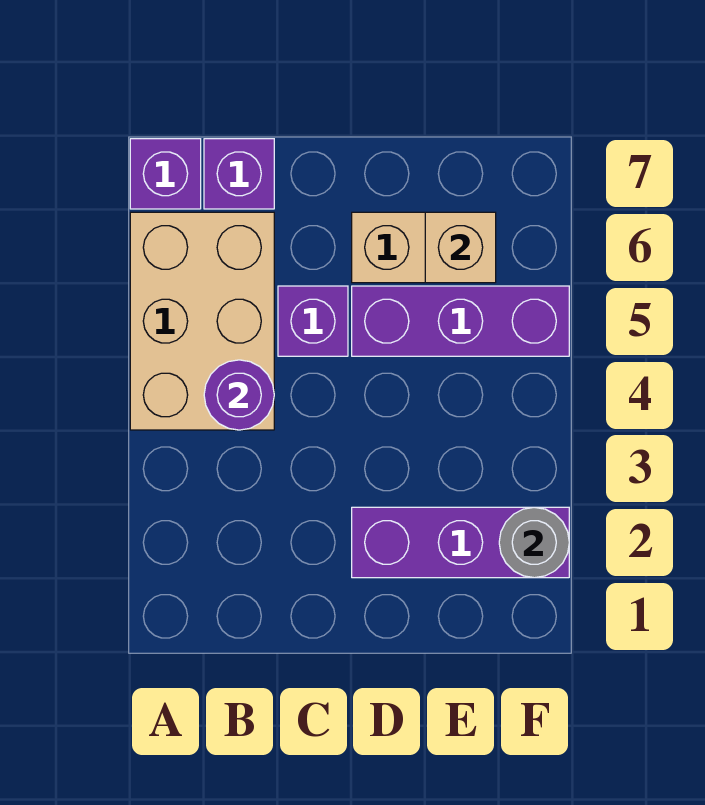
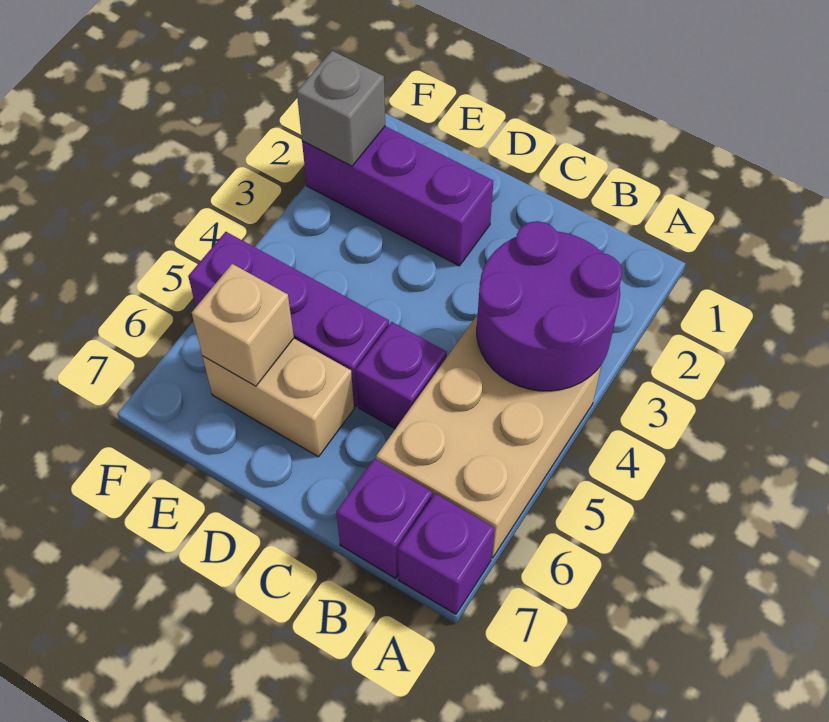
purple round brick B4 level 2 -> purple round brick A3:B4 level 2
grey round brick F2 level 2 -> grey brick F2 level 2

